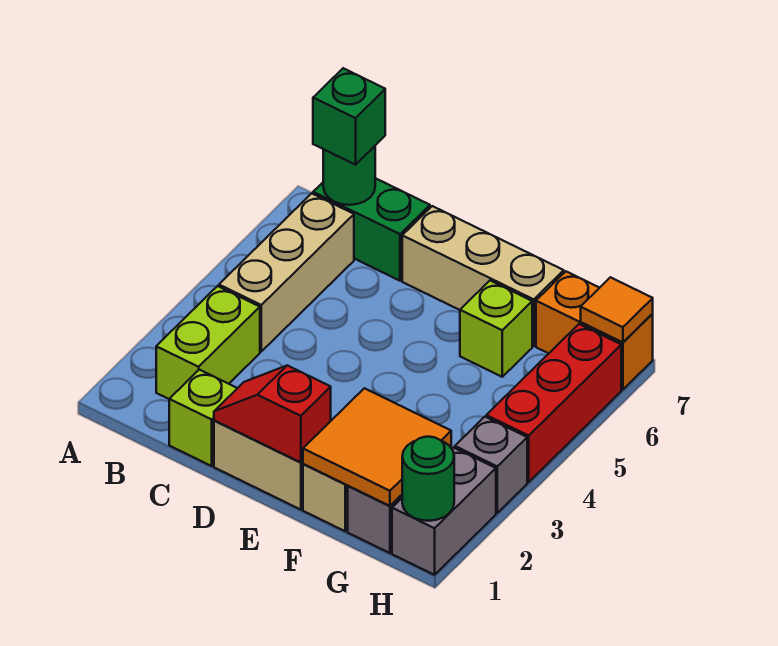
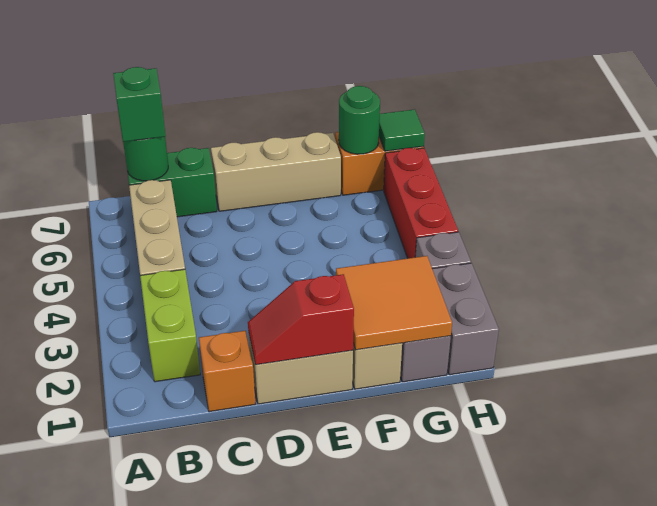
lime brick C1 level 1 -> orange brick C1 level 1
lime brick F6 level 1 -> none
green round brick H1 level 2 -> green round brick G7 level 2
orange tile H7 level 2 -> green tile H7 level 2

